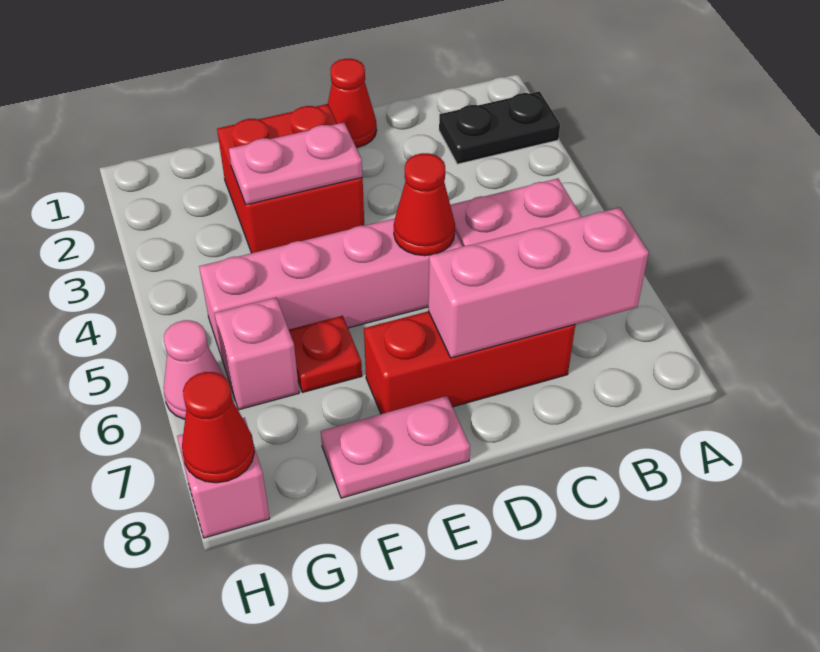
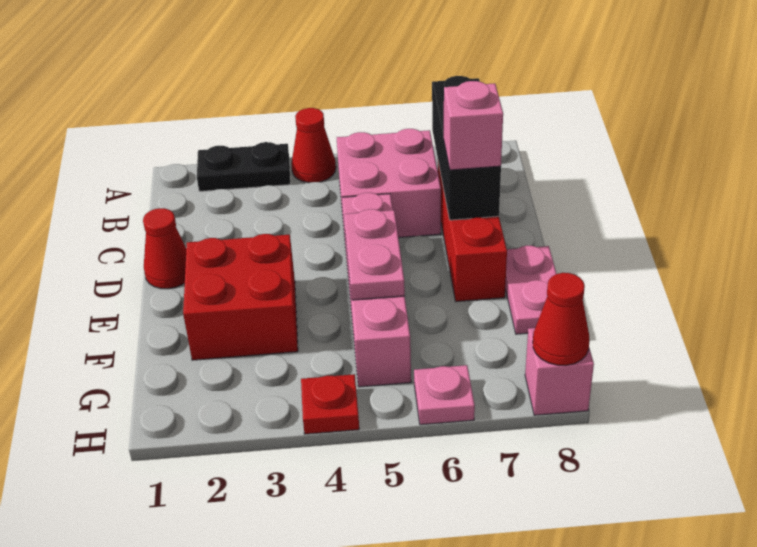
black plate A2:B2 level 1 -> black plate A2:A3 level 1
pink brick B7:D7 level 2 -> black brick B7:D7 level 2
red cone D5 level 2 -> red cone A4 level 1
pink plate E3:F3 level 2 -> pink plate E5:F5 level 2
red plate F6 level 1 -> red plate H4 level 1
pink brick G6 level 1 -> pink brick D7 level 3
pink cone H6 level 1 -> pink plate H6 level 1

